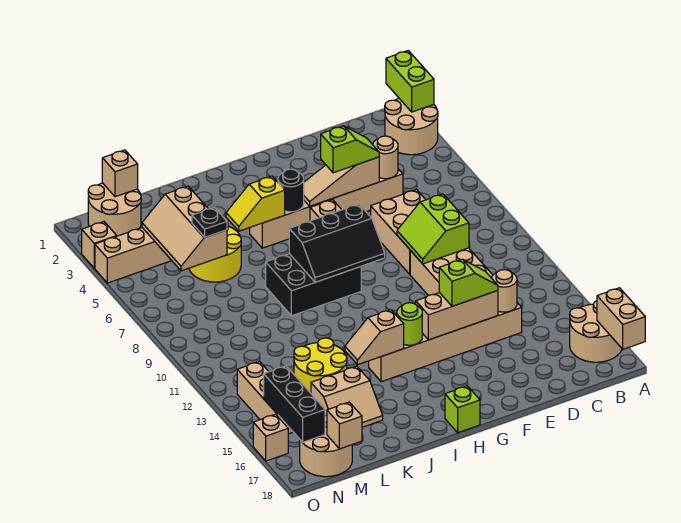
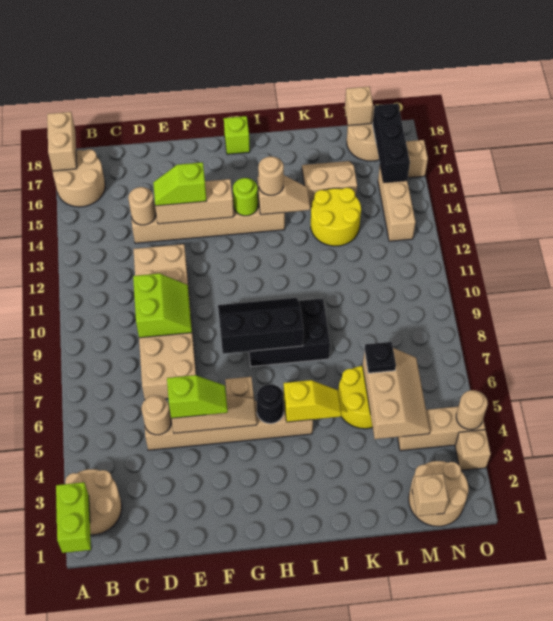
lime slope E5:F5 level 3 top F -> lime slope E5:F5 level 3 top E
none -> tan round brick I14 level 3
none -> tan round brick O4 level 2

